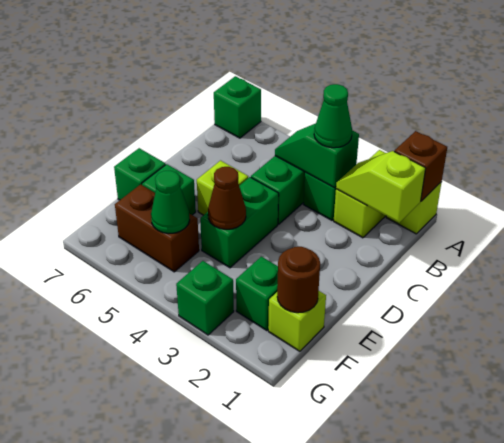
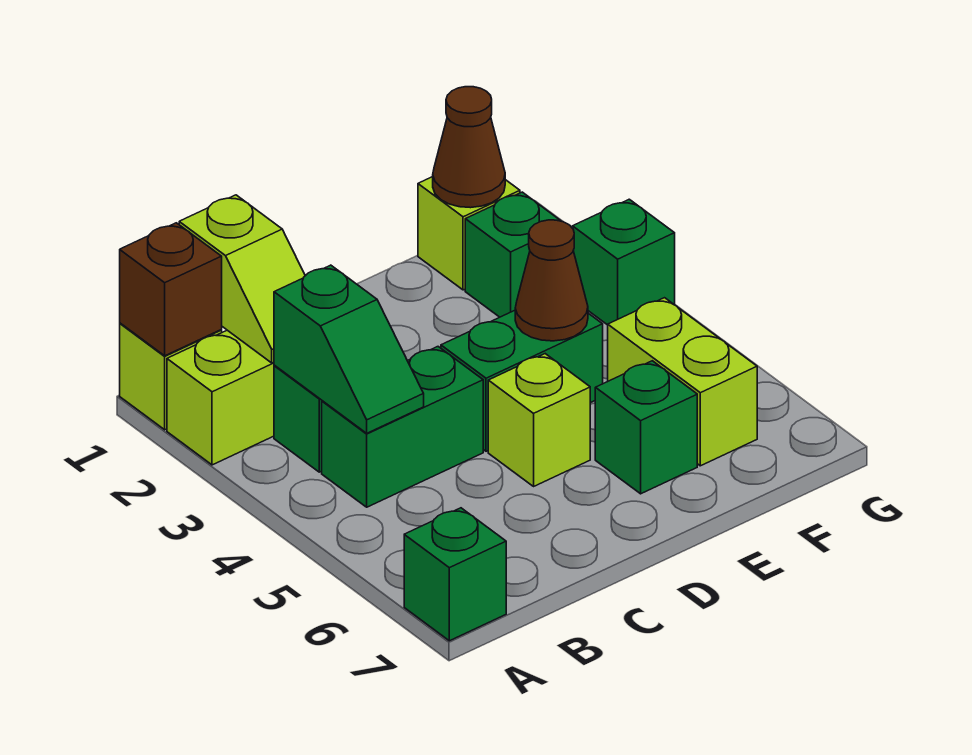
green cone B3 level 3 -> none
green brick E7 level 1 -> none
brown round brick F1 level 2 -> brown cone F1 level 2
brown brick F5:F6 level 1 -> lime brick F5:F6 level 1
green cone F5 level 2 -> none

